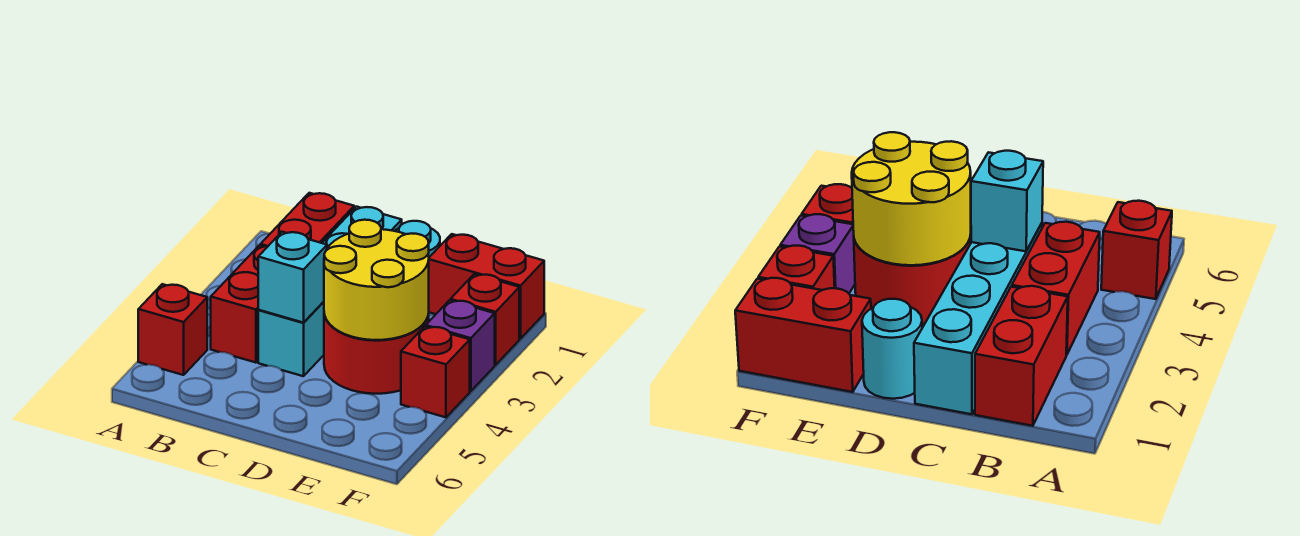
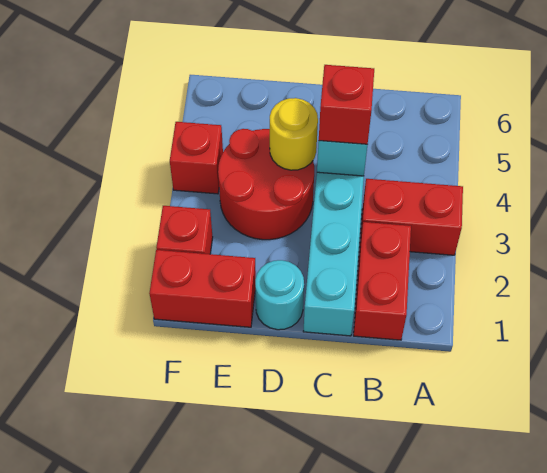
red brick A5 level 1 -> red brick C4 level 3
red brick B3:B4 level 1 -> red brick A3:B3 level 1
yellow round brick D3:E4 level 2 -> yellow round brick D4 level 2
purple brick F3 level 1 -> none

